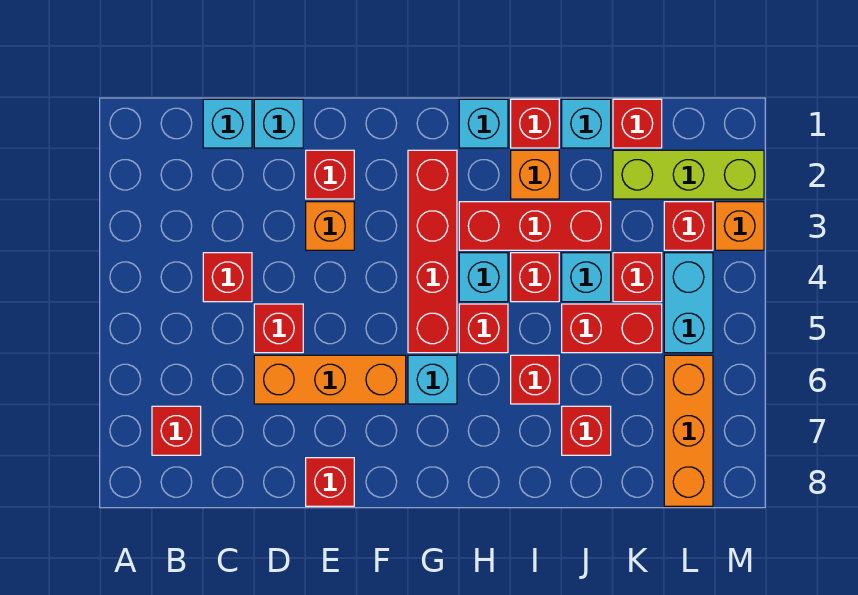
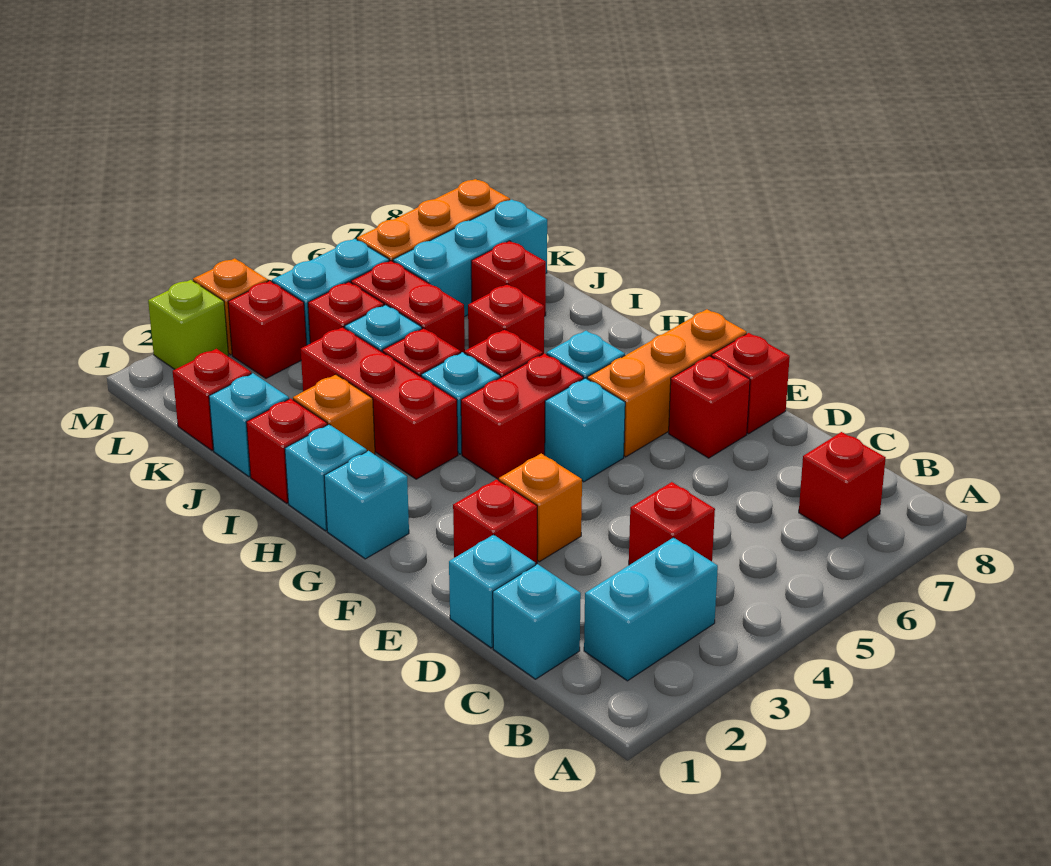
none -> cyan brick B2:B3 level 1
red brick D5 level 1 -> red brick E7 level 1
orange brick D6:F6 level 1 -> orange brick F6:F8 level 1
none -> cyan brick F5 level 1
none -> cyan brick G1 level 1
red brick G2:G5 level 1 -> red brick G4:G5 level 1
lime brick K2:M2 level 1 -> lime brick M2 level 1
none -> cyan brick K6:K8 level 1

